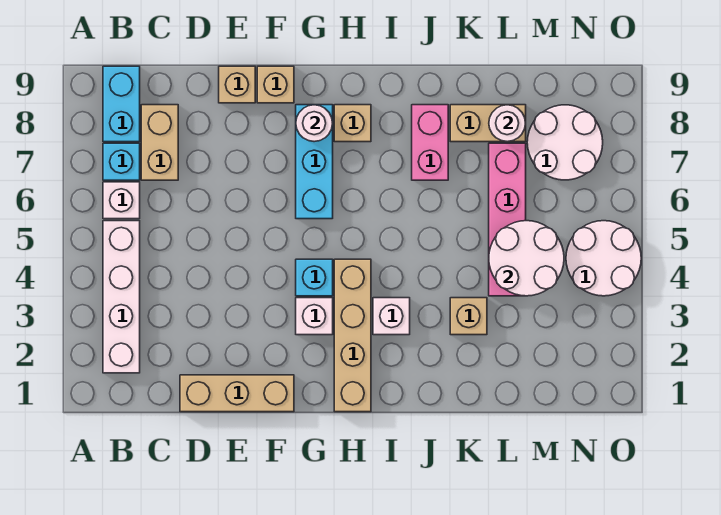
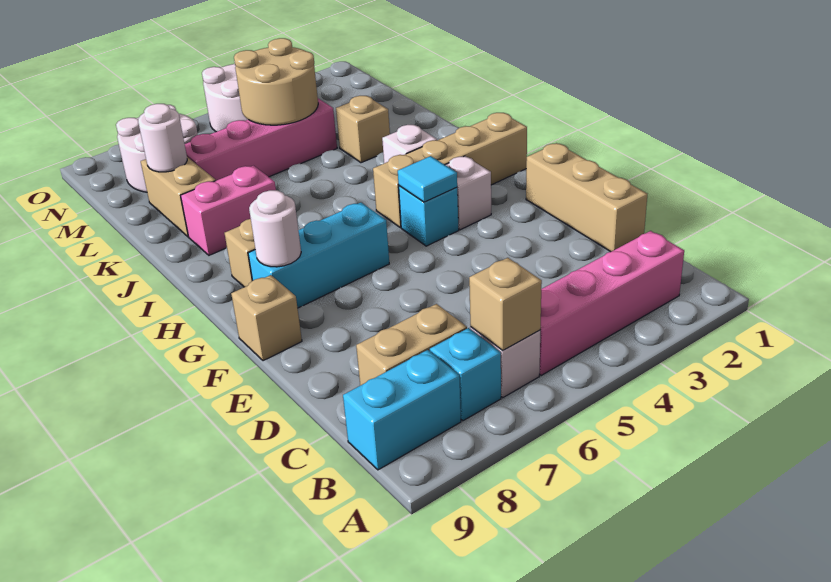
white brick B2:B5 level 1 -> pink brick B2:B5 level 1
tan brick E9 level 1 -> tan brick B6 level 2
none -> cyan tile G4 level 2
white round brick L4:M5 level 2 -> tan round brick L4:M5 level 2

